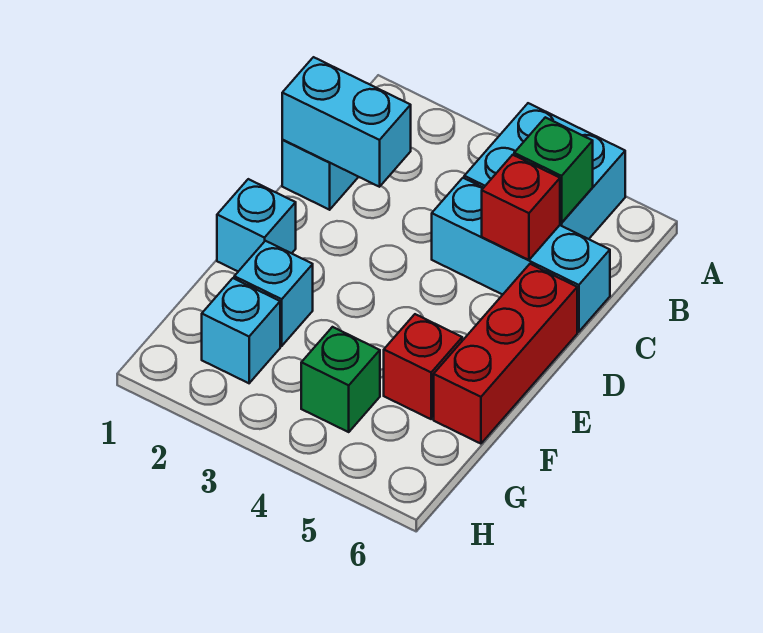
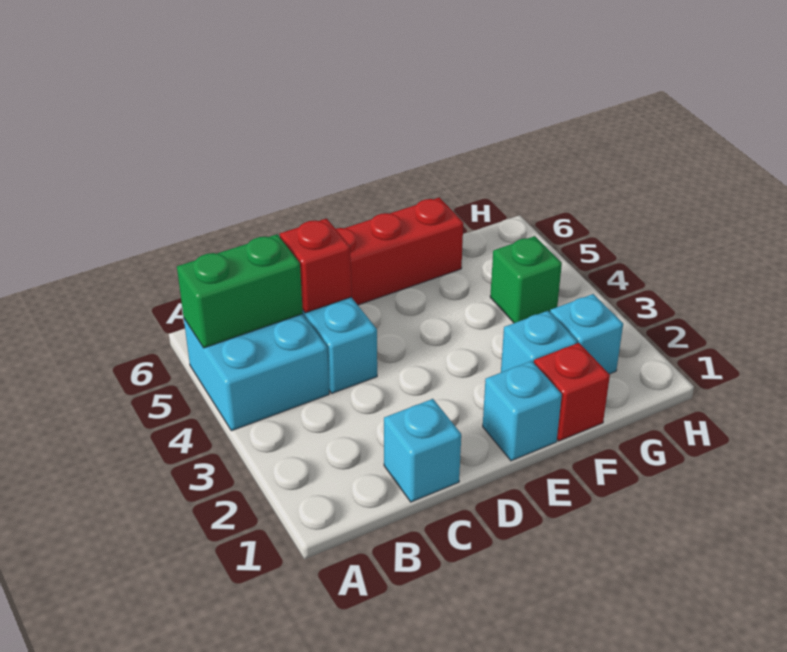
green brick B5 level 2 -> green brick A5:B5 level 2
cyan brick C1:C2 level 2 -> none
red brick F5 level 1 -> red brick F1 level 1

